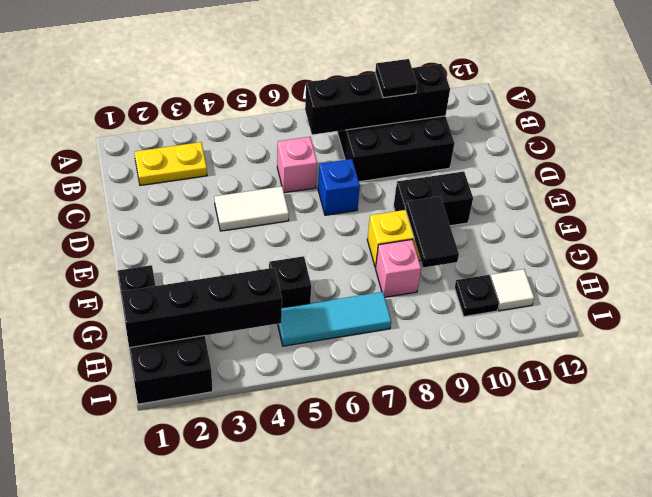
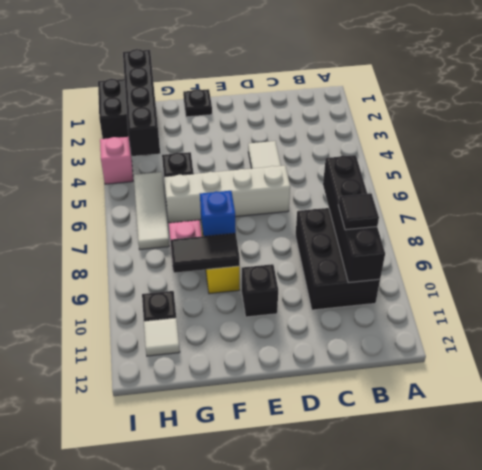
yellow plate B2:B3 level 1 -> none
pink brick C6 level 1 -> pink brick I4 level 1
none -> white brick D6:G6 level 1
blue brick D7 level 1 -> blue brick F8 level 2
black brick E9:E10 level 1 -> black brick E10 level 1
cyan tile H5:H7 level 1 -> white tile H5:H7 level 1

